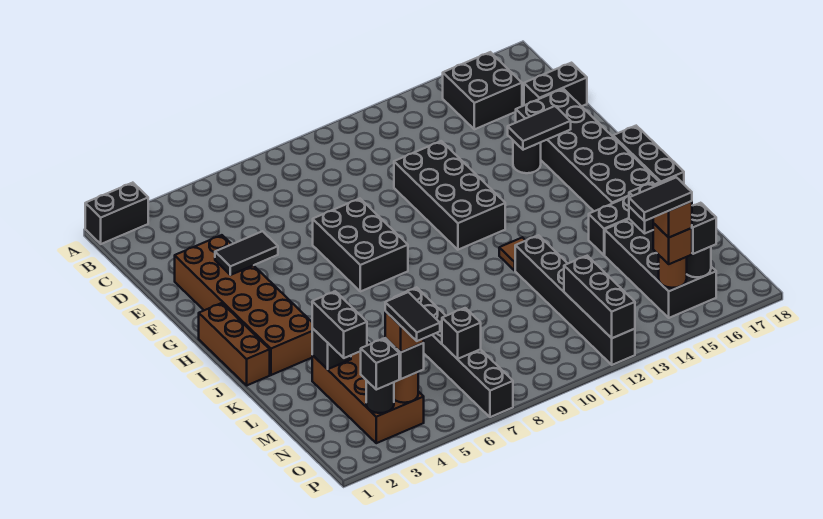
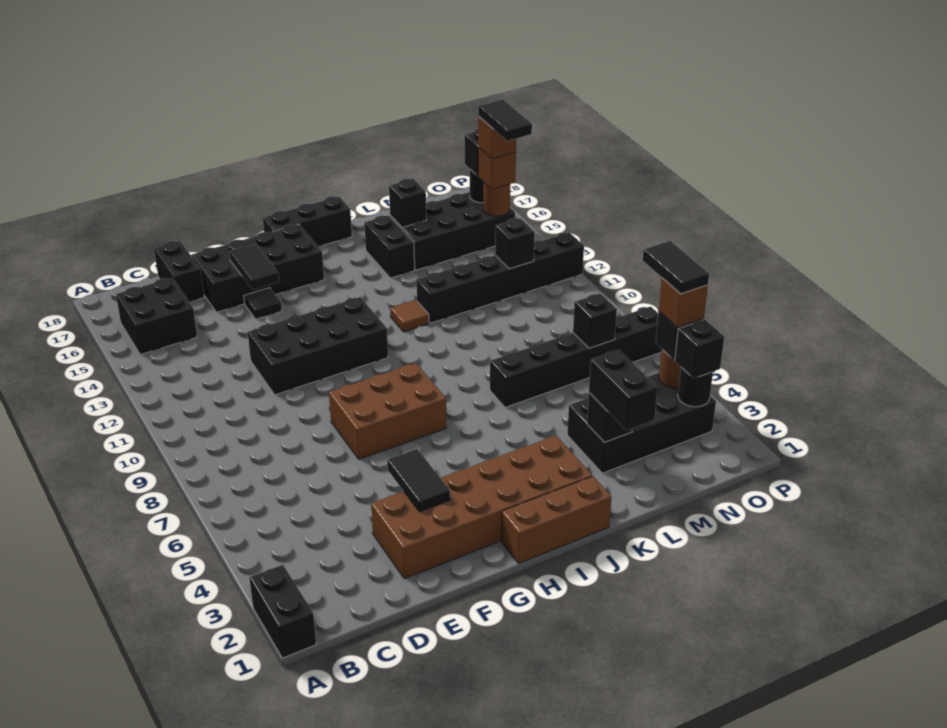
black brick E16:J17 level 1 -> black brick E16:H17 level 1
black brick F7:H8 level 1 -> brown brick F7:H8 level 1
black round brick F15 level 1 -> black tile F15 level 1
brown brick L3:O4 level 1 -> black brick L3:O4 level 1
black brick L3:M3 level 3 -> black brick L2:L3 level 3
black brick N12:P12 level 2 -> black brick N12 level 2
black tile O4:P4 level 5 -> black tile O4:O5 level 5

